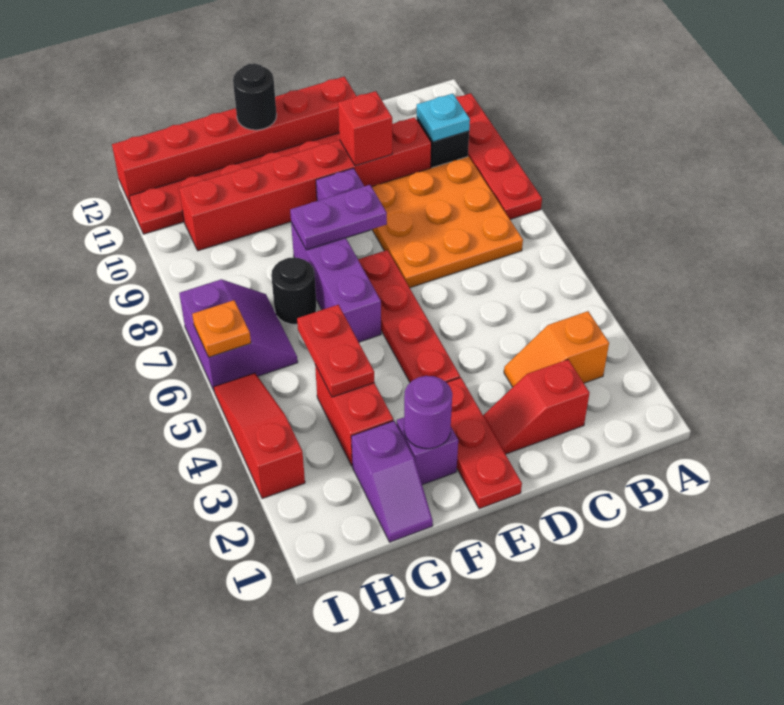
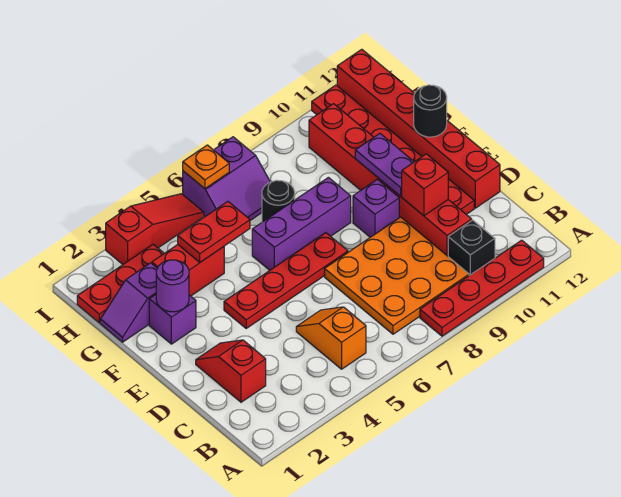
orange slope B3:C3 level 1 top B -> orange slope B5:C5 level 1 top B
cyan plate B10 level 2 -> none
red plate E1:E3 level 1 -> red plate H1:H3 level 1
purple plate E8:F8 level 2 -> purple plate E10:F10 level 2

